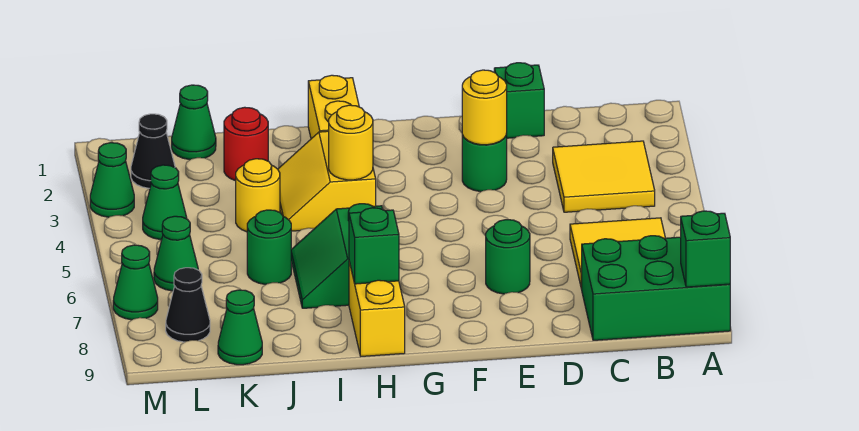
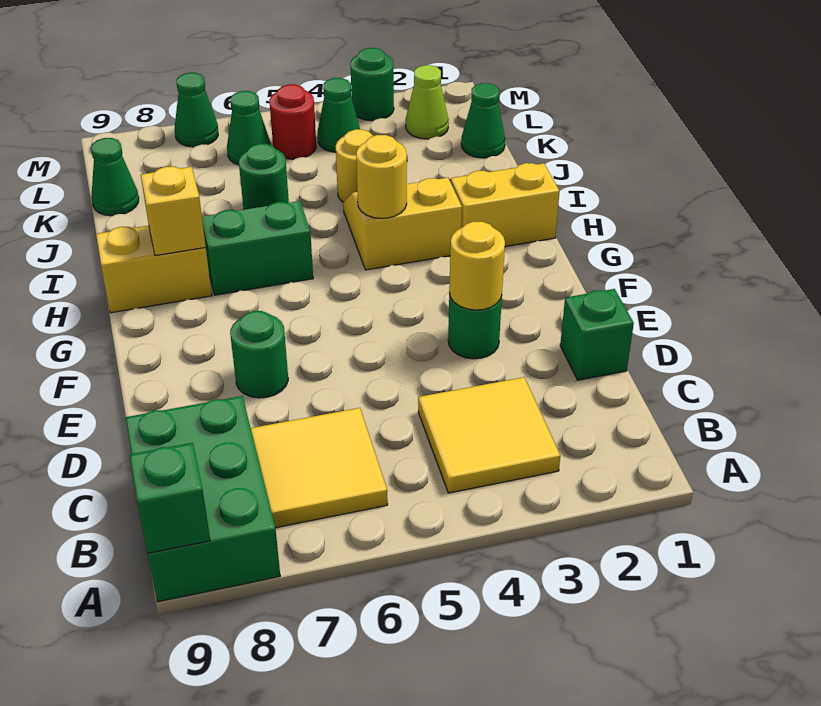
green brick H8 level 2 -> yellow brick H8 level 2
red round brick J2 level 1 -> red round brick L5 level 1
black cone L2 level 1 -> lime cone L2 level 1
black cone L8 level 1 -> none
green cone M3 level 1 -> green round brick M3 level 1

